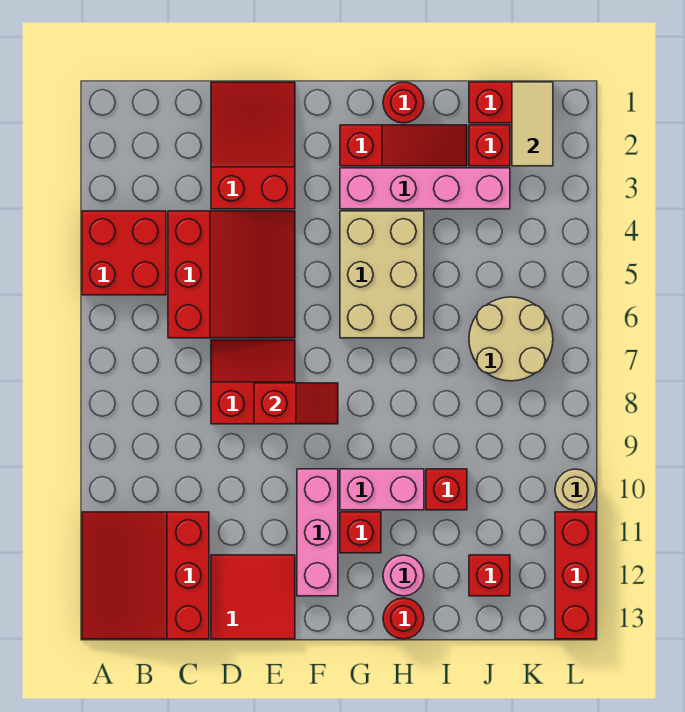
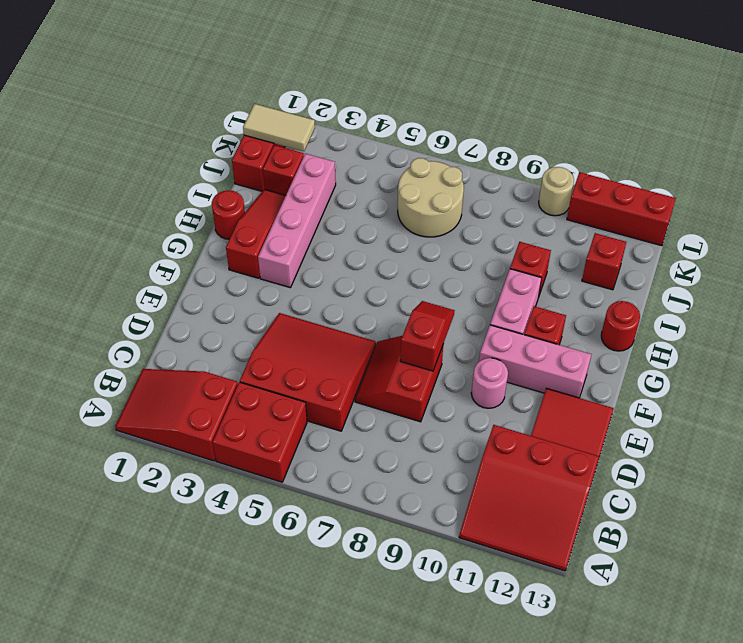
red slope D1:E3 level 1 top 3 -> red slope A1:B3 level 1 top 3
tan brick G4:H6 level 1 -> none
pink round brick H12 level 1 -> pink round brick E10 level 1

